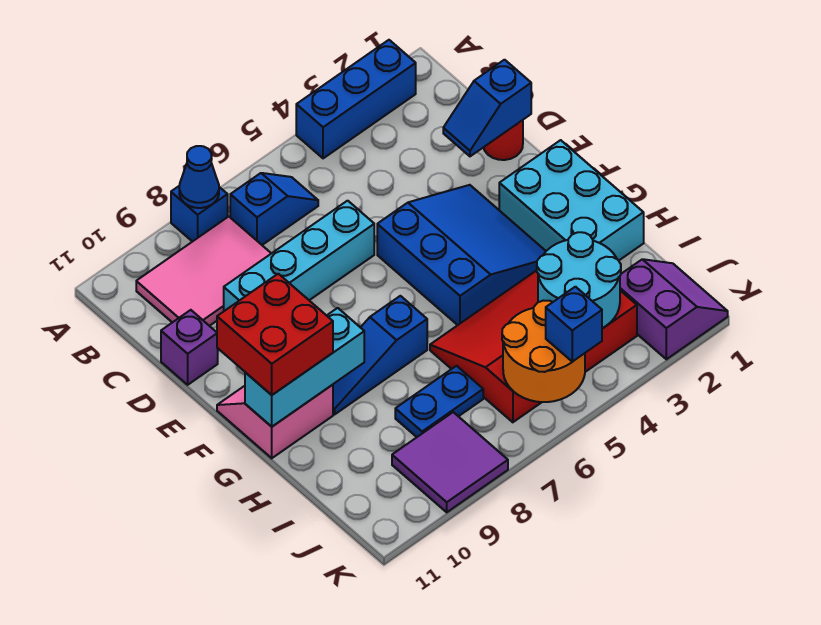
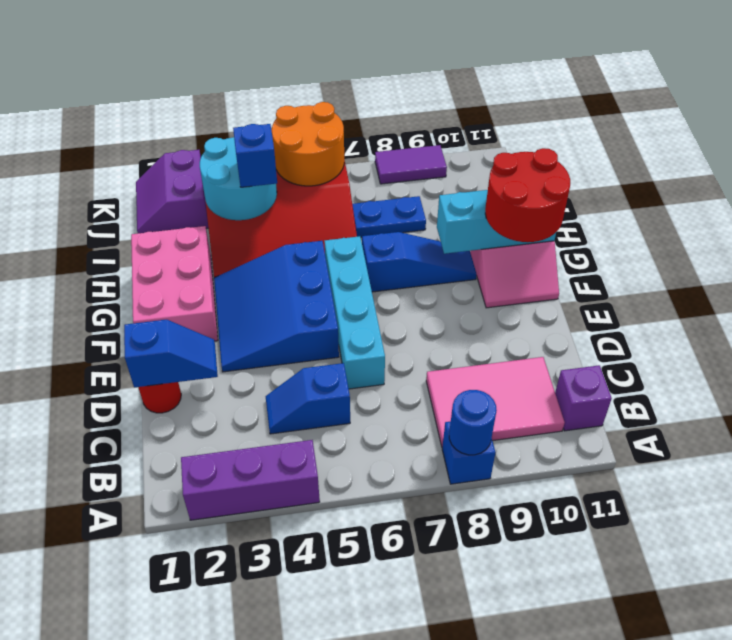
blue brick A2:A4 level 1 -> purple brick A2:A4 level 1
blue cone A8 level 2 -> blue round brick A8 level 2
blue slope B6:B7 level 1 top 7 -> blue slope C4:C5 level 1 top 5
cyan brick D6:D9 level 1 -> cyan brick D6:G6 level 1
purple brick D11 level 1 -> purple brick B11 level 1
cyan brick F1:H2 level 1 -> pink brick F1:H2 level 1
red brick F10:G11 level 3 -> red round brick F10:G11 level 3
purple tile J8:K9 level 1 -> purple tile K8:K9 level 1
blue brick K5 level 3 -> blue brick I4 level 3

